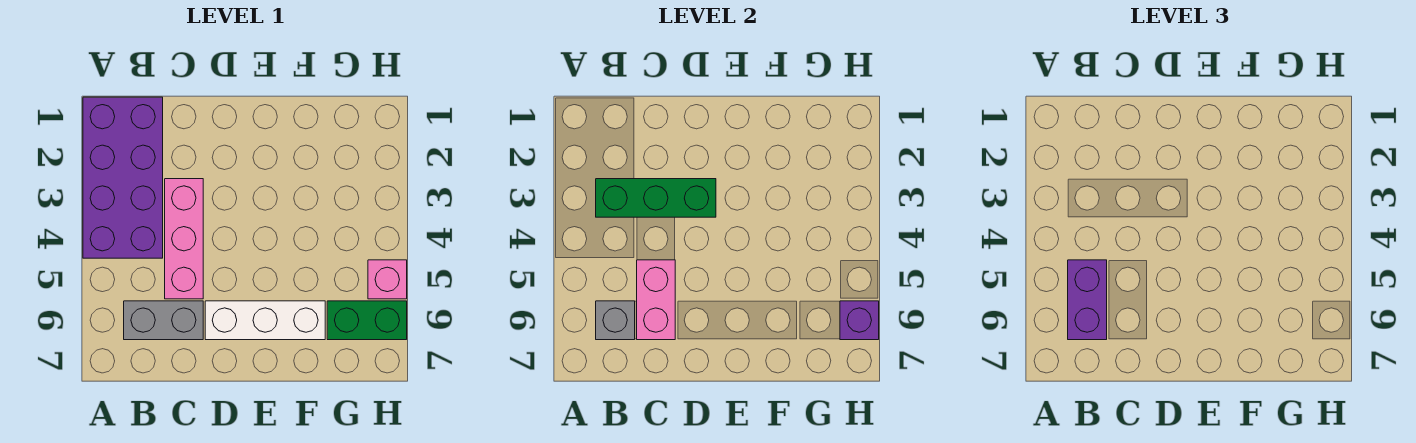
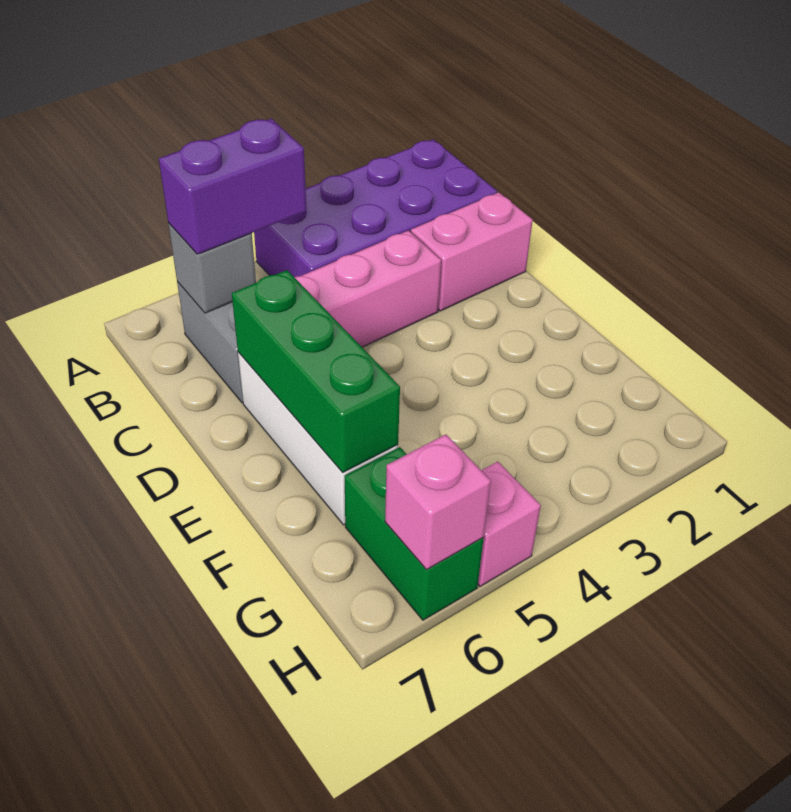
green brick B3:D3 level 2 -> green brick D6:F6 level 2
pink brick C5:C6 level 2 -> pink brick C1:C2 level 1
purple brick H6 level 2 -> pink brick H6 level 2

